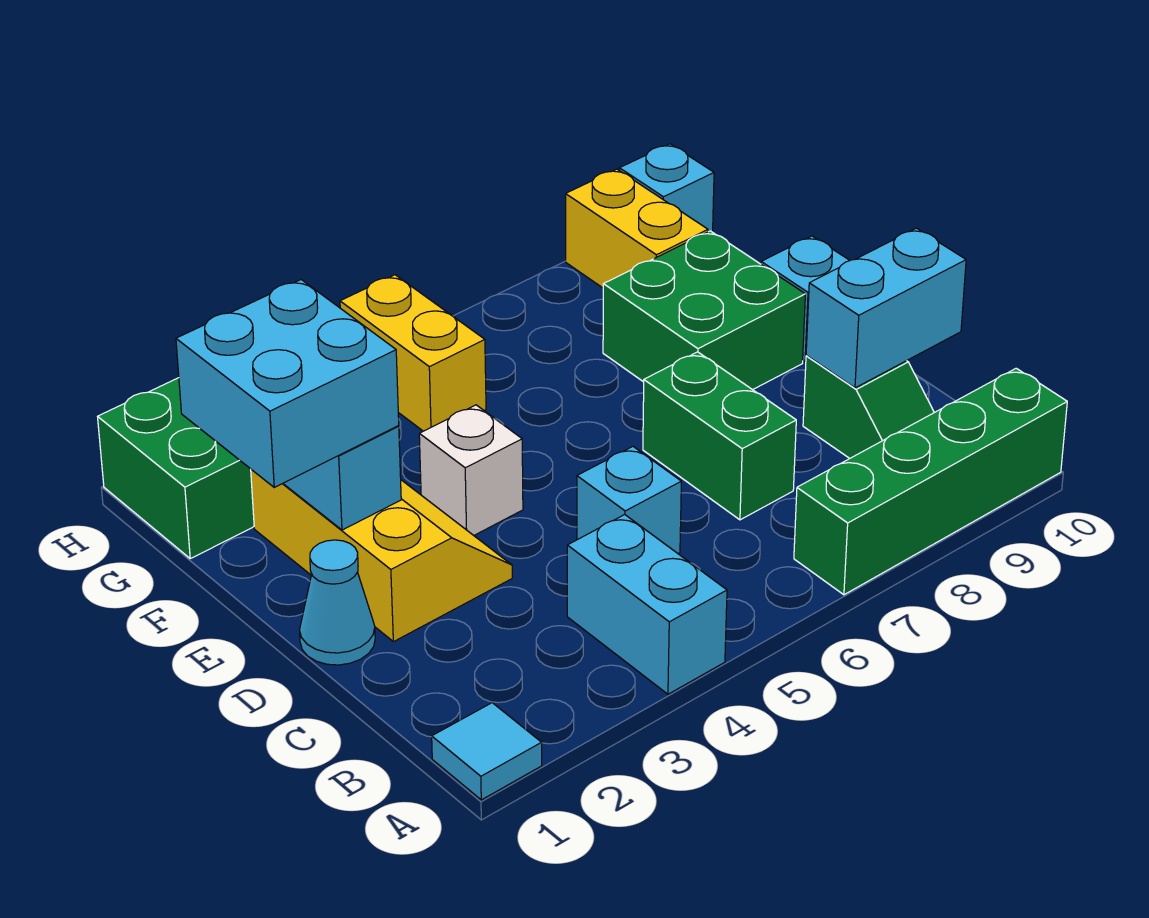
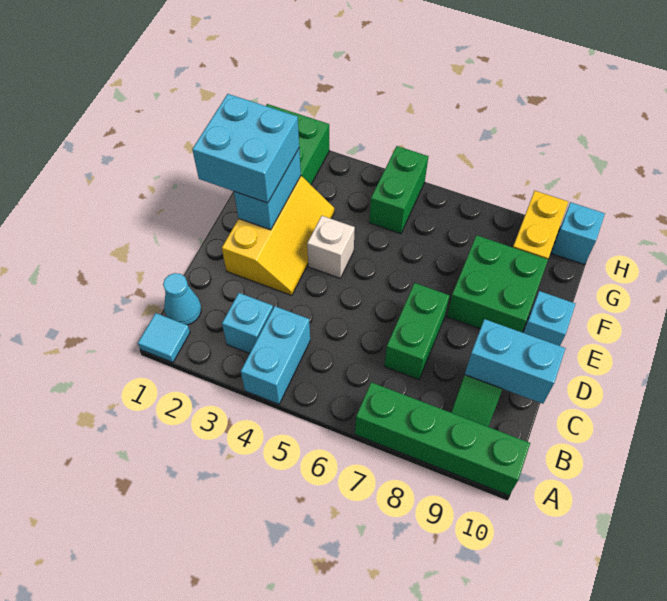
cyan brick C5 level 1 -> cyan brick B3 level 1
cyan cone D1 level 1 -> cyan cone B1 level 1
yellow brick G5:H5 level 1 -> green brick G5:H5 level 1

